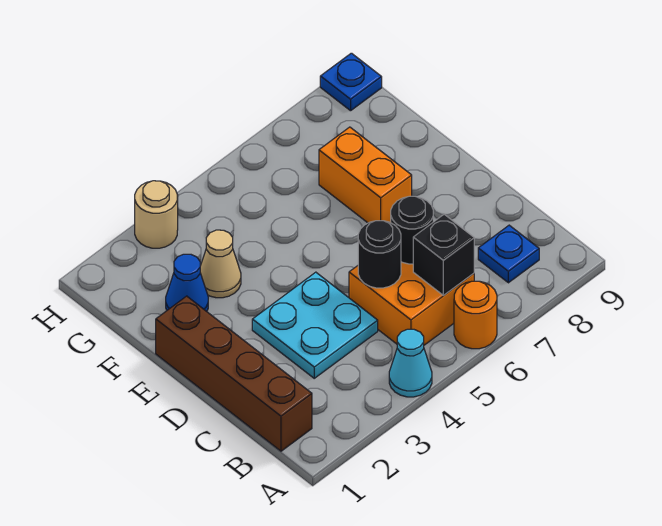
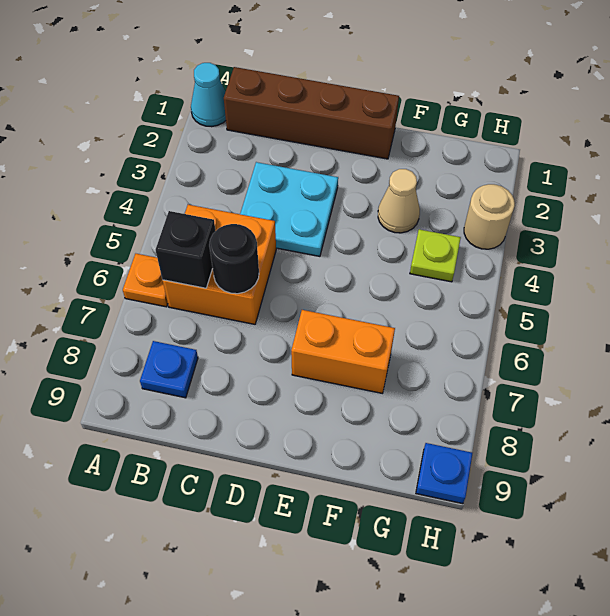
cyan cone A4 level 1 -> cyan cone A1 level 1
orange round brick A6 level 1 -> orange plate A6 level 1
black round brick C5 level 2 -> none
blue cone F2 level 1 -> none
none -> lime plate G4 level 1

